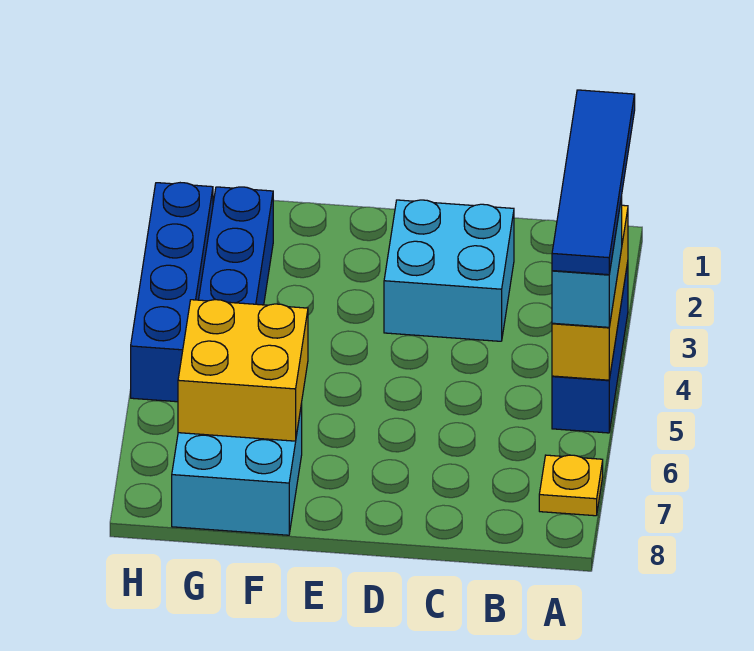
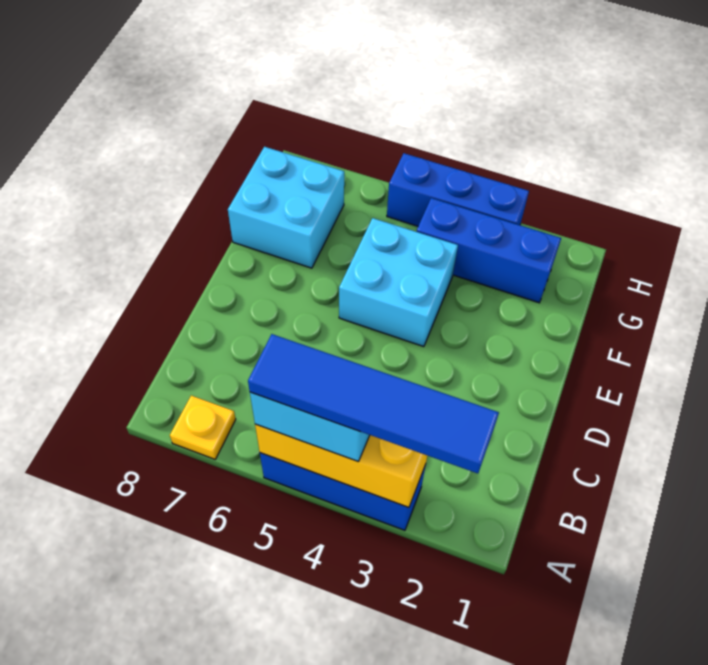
cyan brick C2:D3 level 1 -> cyan brick E4:F5 level 1
yellow brick F6:G7 level 2 -> none
blue brick H2:H5 level 1 -> blue brick H3:H5 level 1

